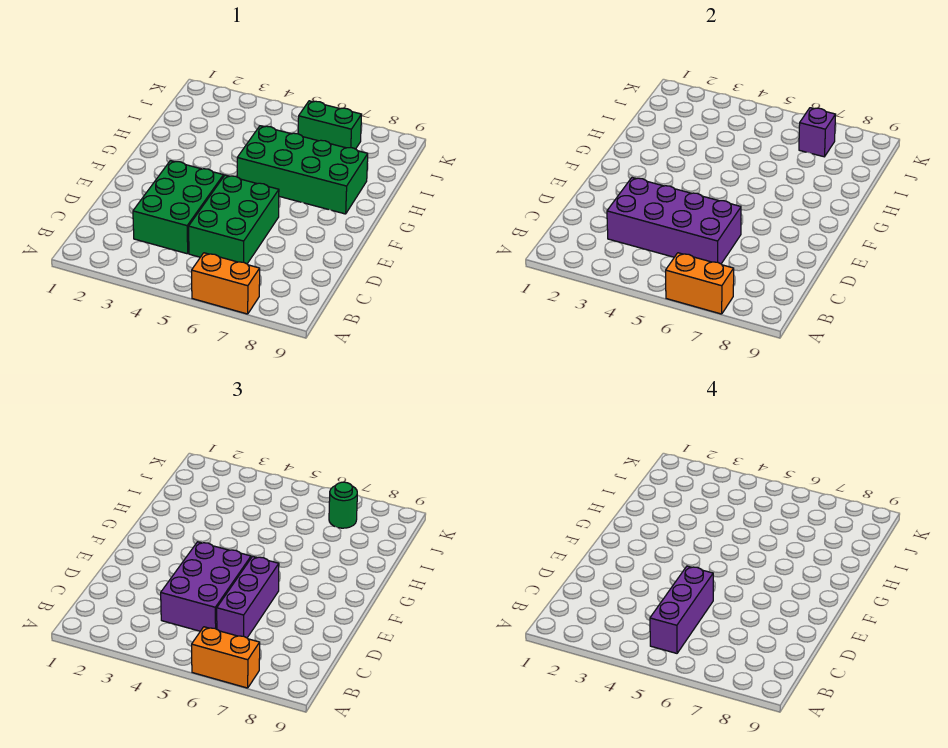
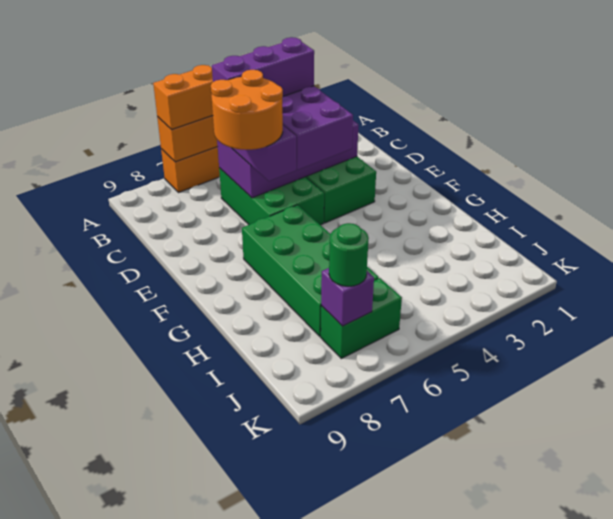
purple brick B5:D5 level 4 -> purple brick C4:C6 level 4
none -> orange round brick D6:E7 level 4
green brick G5:H8 level 1 -> green brick F6:I7 level 1

